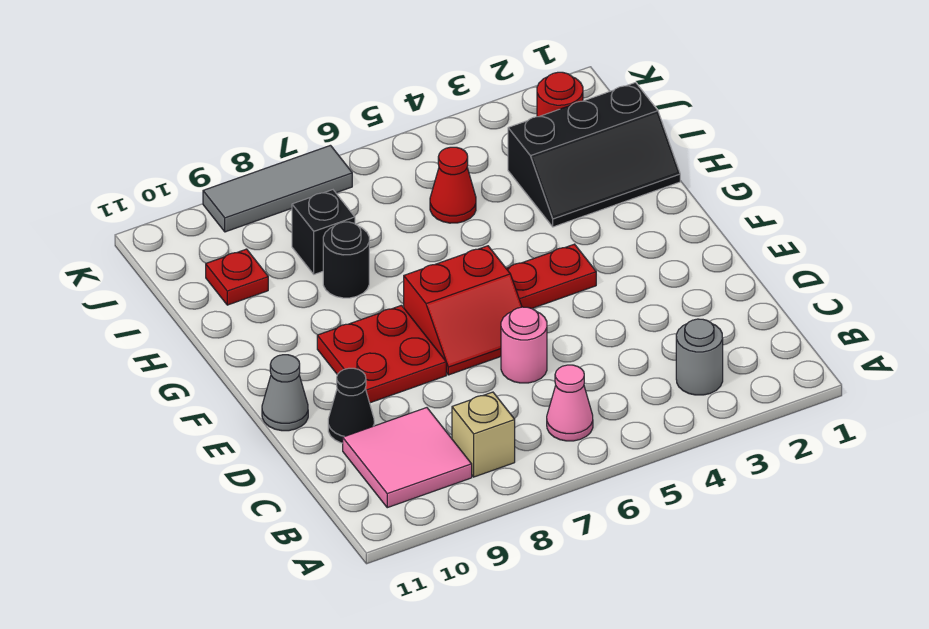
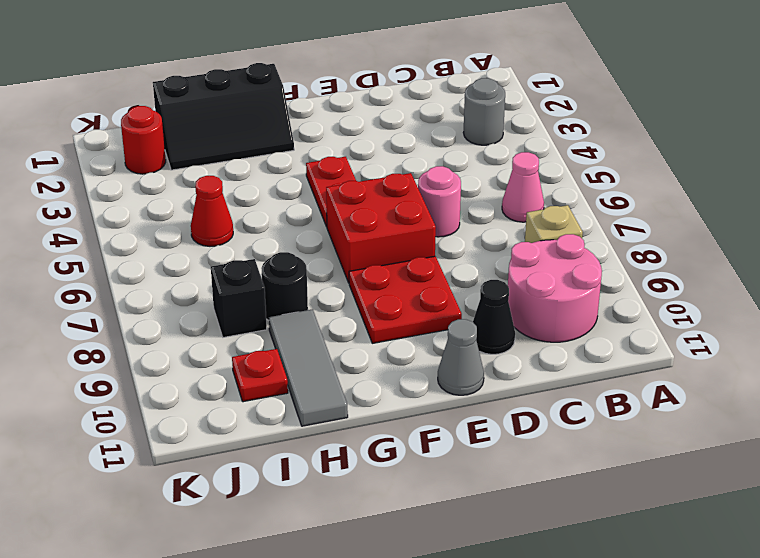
pink tile B9:C10 level 1 -> pink round brick B9:C10 level 1
red slope E6:F7 level 1 top F -> red brick E6:F7 level 1
black slope H1:I3 level 1 top I -> black slope G1:I2 level 1 top 1
grey tile K7:K9 level 1 -> grey tile H9:H11 level 1

